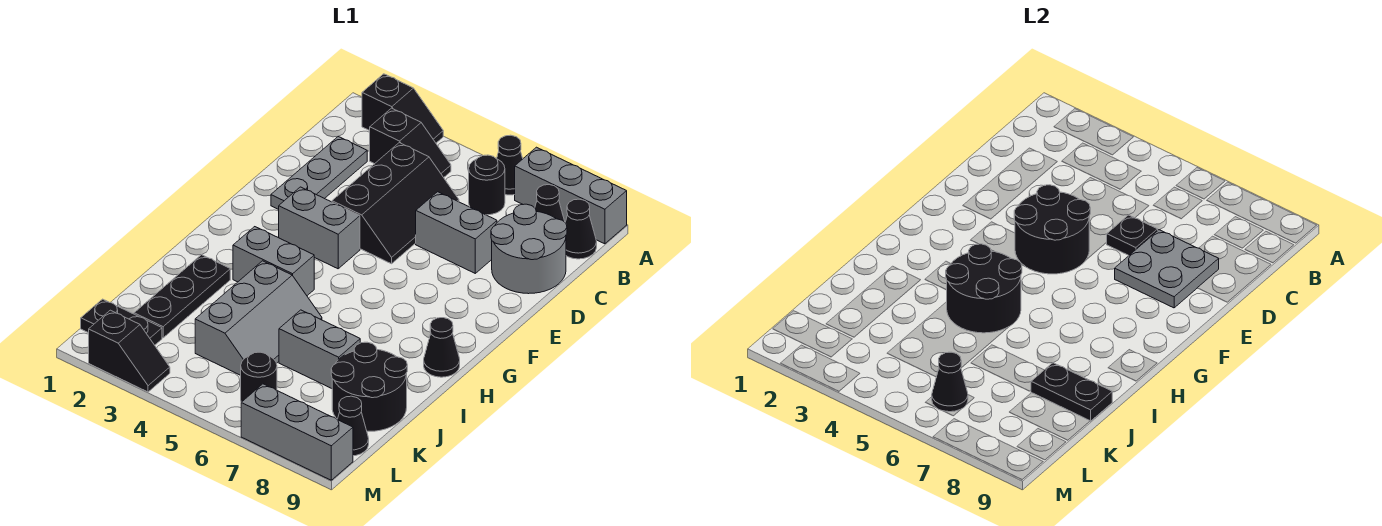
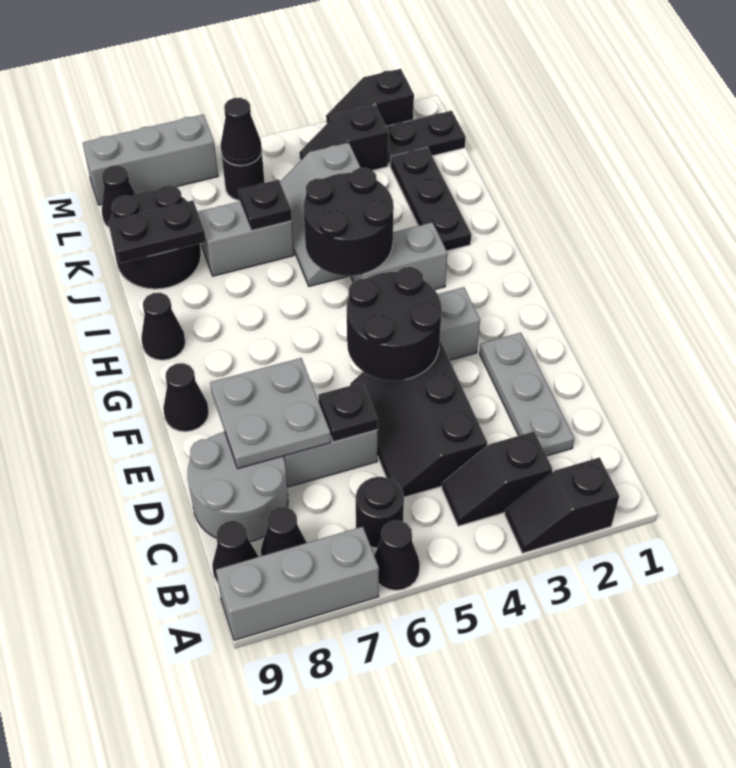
none -> black cone F9 level 1
none -> black plate J6 level 2
none -> black slope L3:L4 level 1 top 3

